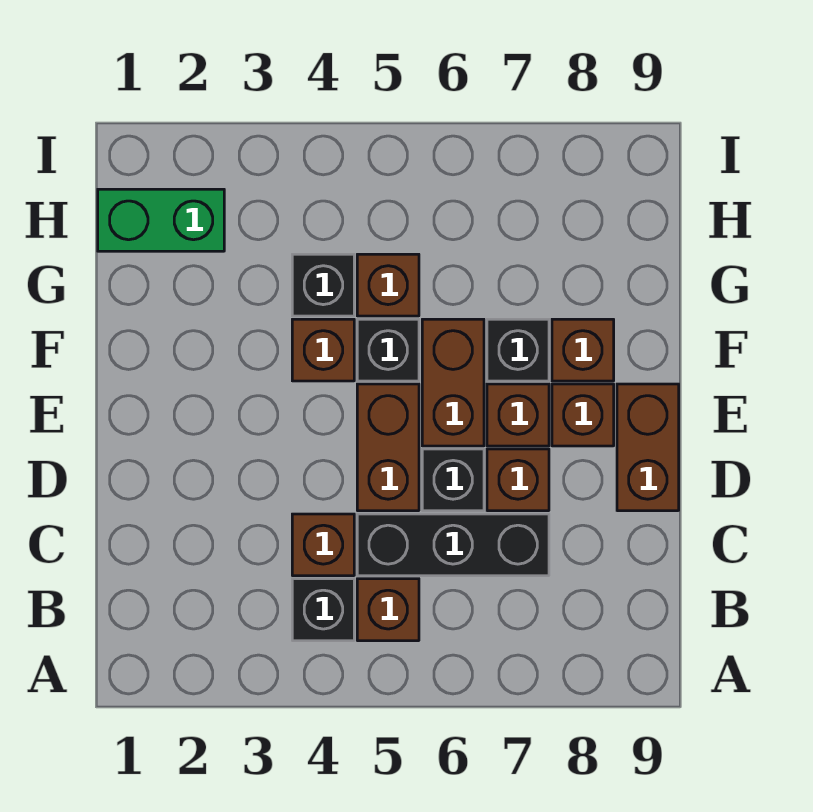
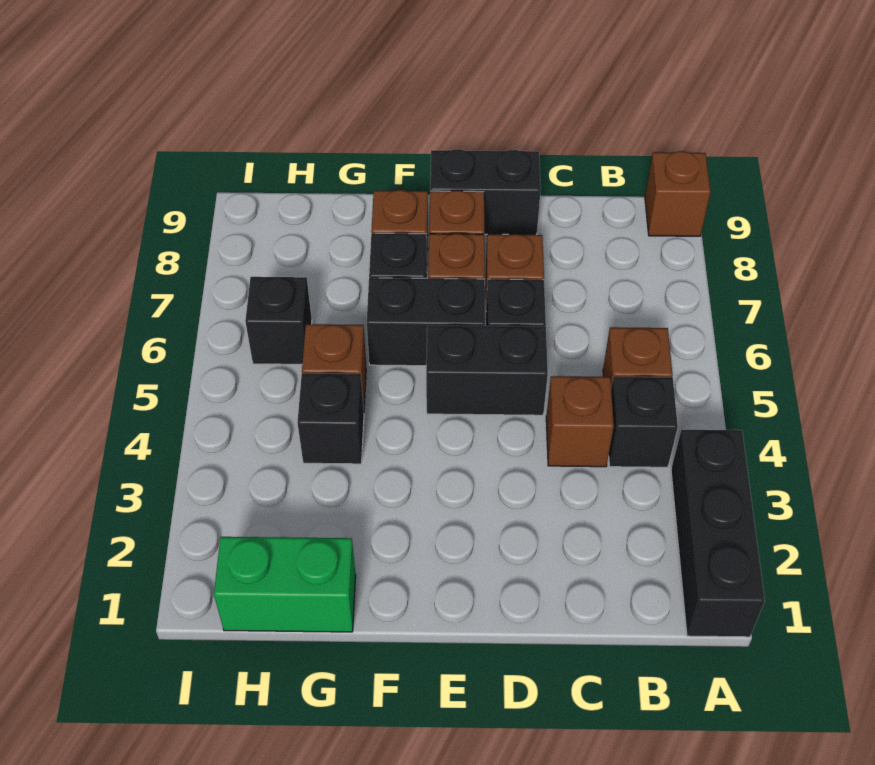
black brick C5:C7 level 1 -> black brick A1:A3 level 1
brown brick D5:E5 level 1 -> black brick D5:E5 level 1
brown brick D9:E9 level 1 -> black brick D9:E9 level 1
brown brick E6:F6 level 1 -> black brick E6:F6 level 1
brown brick F4 level 1 -> brown brick A9 level 1
black brick F5 level 1 -> black brick H6 level 1
green brick H1:H2 level 1 -> green brick G1:H1 level 1

